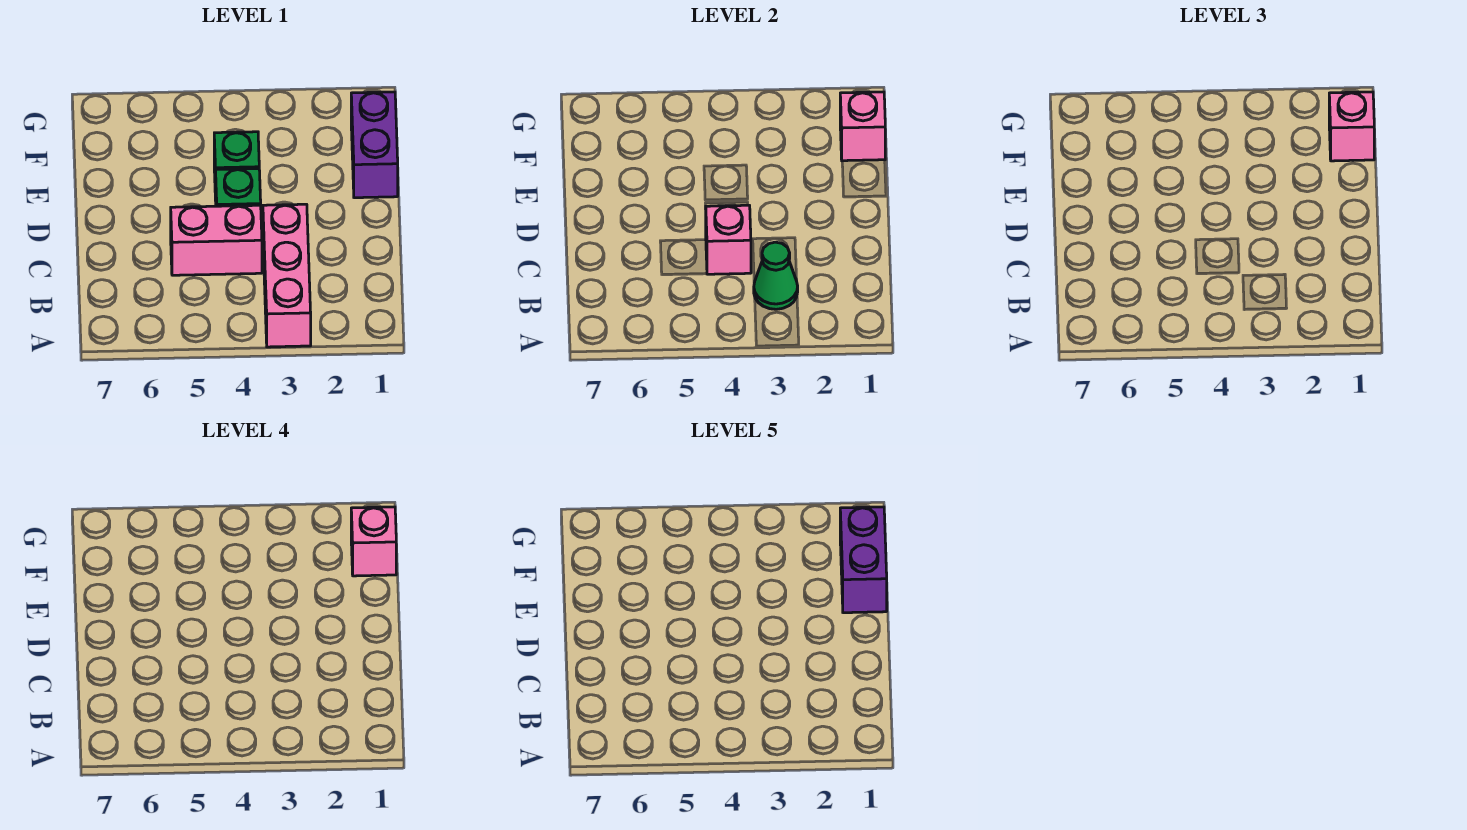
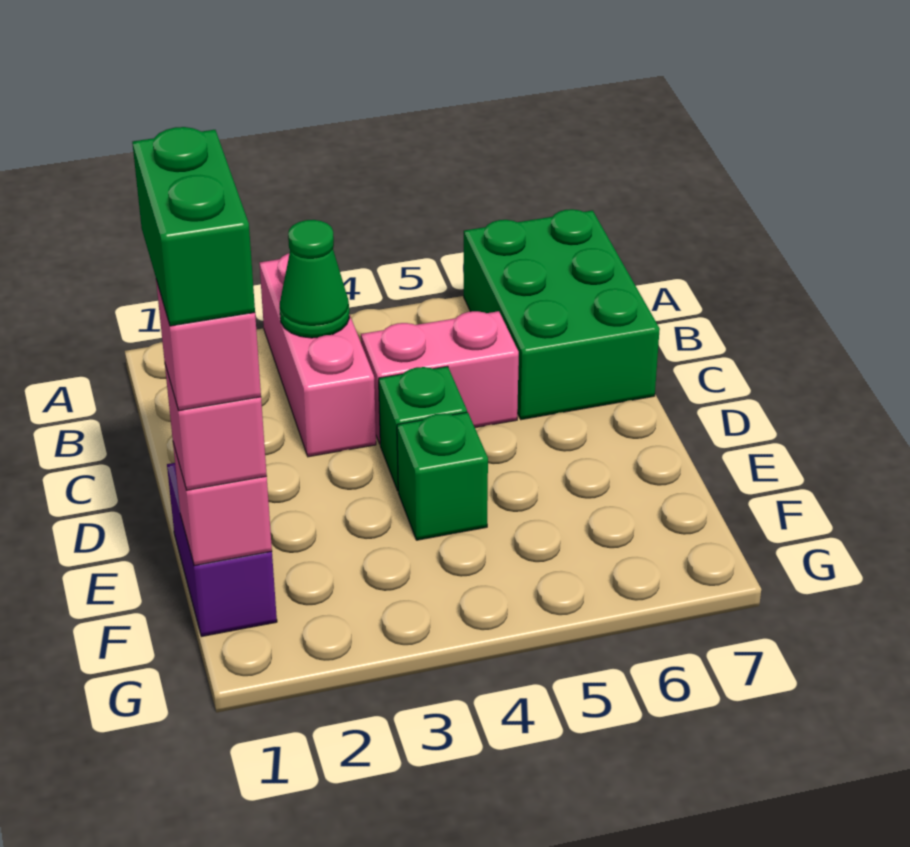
none -> green brick A6:C7 level 1
pink brick C4 level 2 -> none
purple brick E1:F1 level 5 -> green brick E1:F1 level 5

